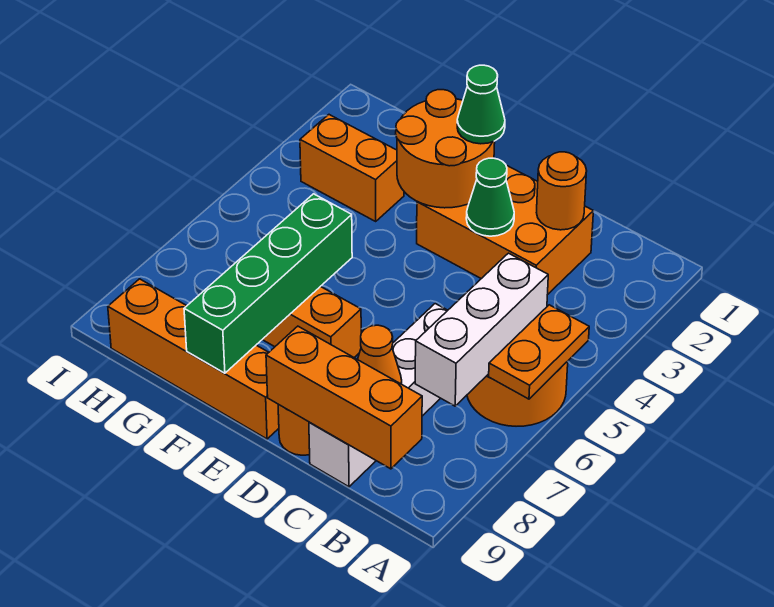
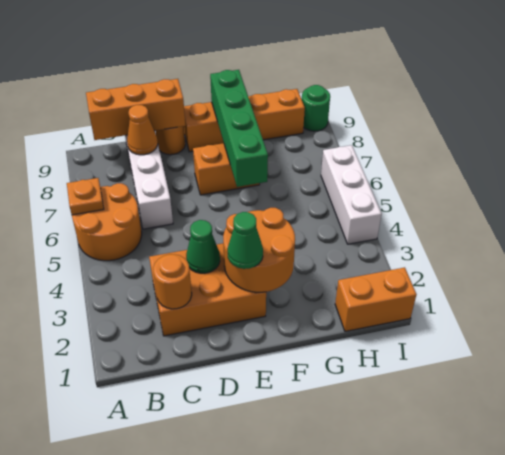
orange plate A5:A6 level 2 -> orange plate A6 level 2
white brick B5:B7 level 2 -> white brick I4:I6 level 1
orange brick G3:H3 level 1 -> orange brick H1:I1 level 1
none -> green round brick I9 level 1

